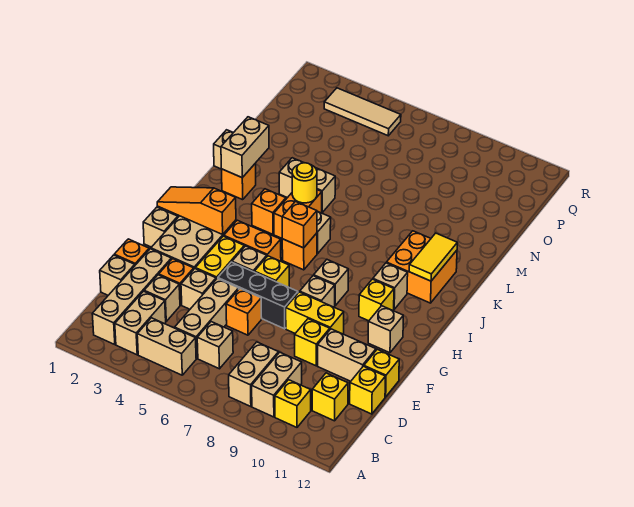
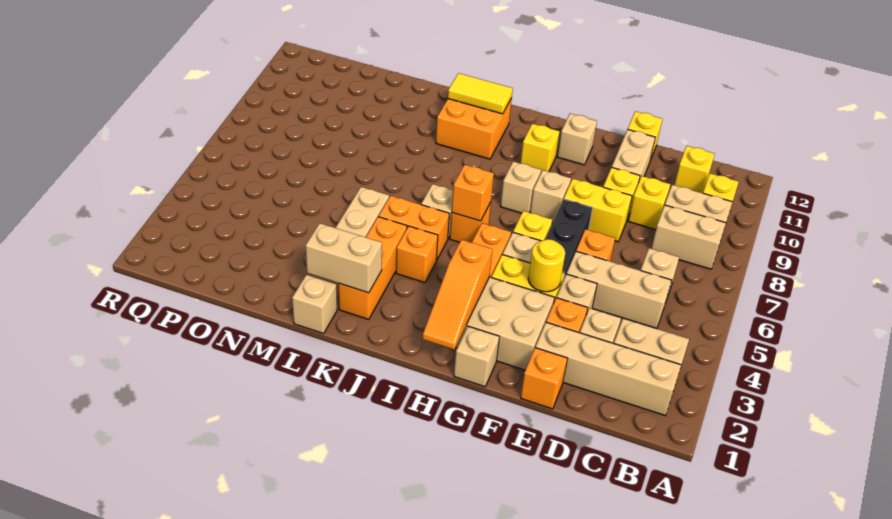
tan brick B4:B5 level 1 -> none
tan brick D1 level 1 -> none
yellow brick D12 level 1 -> yellow brick D9 level 1
yellow brick F8:F9 level 1 -> yellow brick E8:F8 level 1
tan brick I10 level 1 -> none
orange brick K2 level 1 -> orange brick K2:K4 level 1
yellow round brick K5 level 2 -> yellow round brick F4 level 2
tan tile Q3:Q5 level 1 -> none

